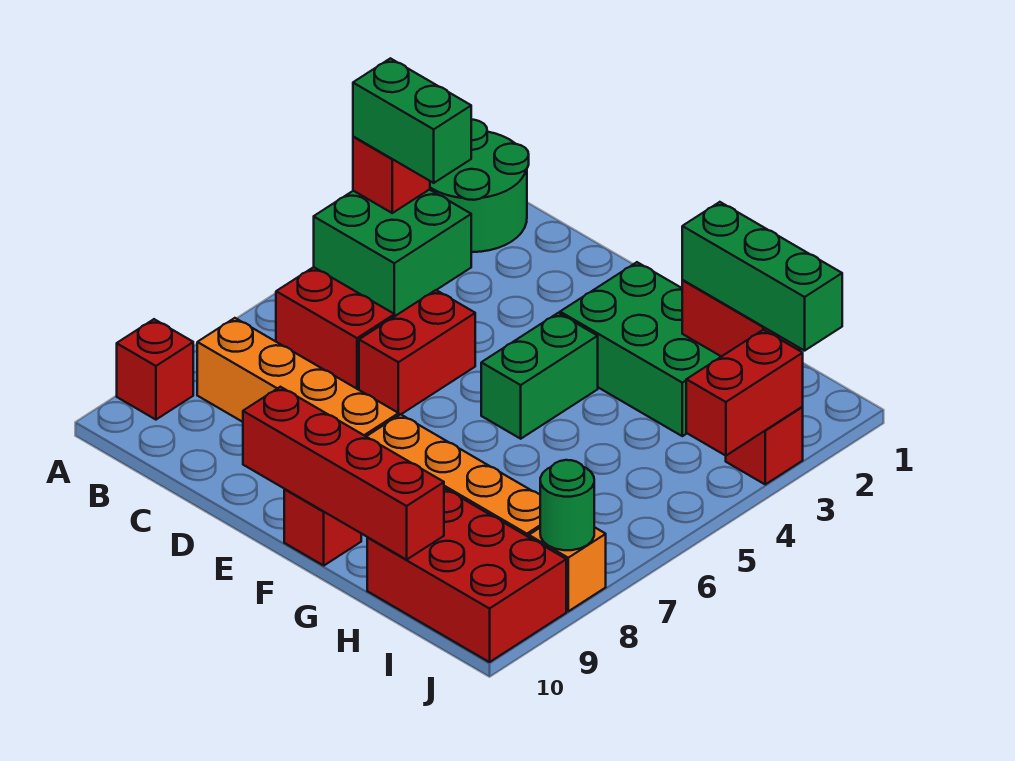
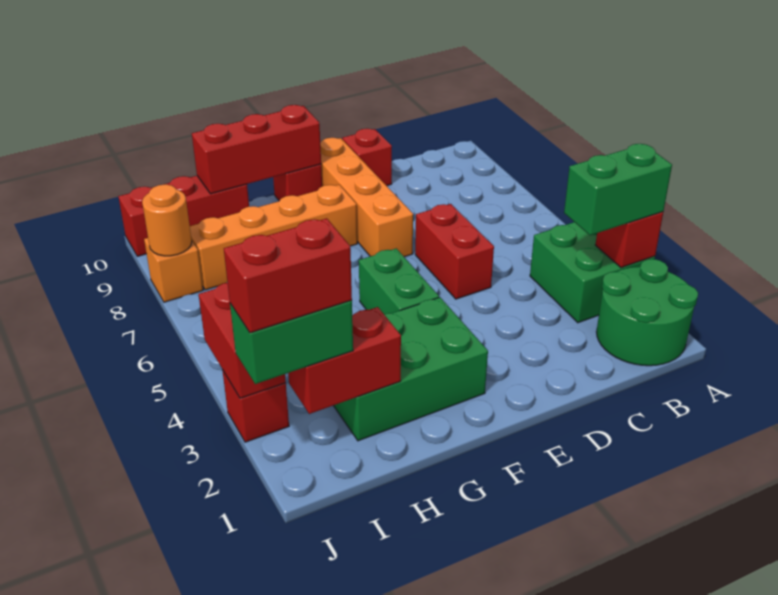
red brick A9 level 1 -> red brick D10 level 1
red brick B6:C6 level 1 -> red brick I2:J2 level 4
orange brick B8:E8 level 1 -> orange brick E7:E10 level 1
red brick E10:H10 level 2 -> red brick F10:H10 level 2
green brick H2:J2 level 3 -> green brick I2:J2 level 3
red brick H9:J10 level 1 -> red brick H10:J10 level 1
green round brick J8 level 2 -> orange round brick J8 level 2

